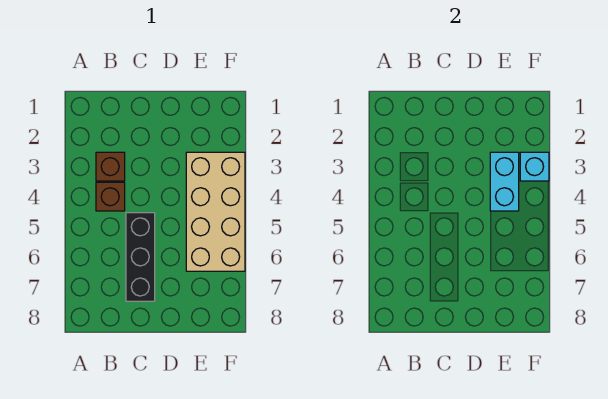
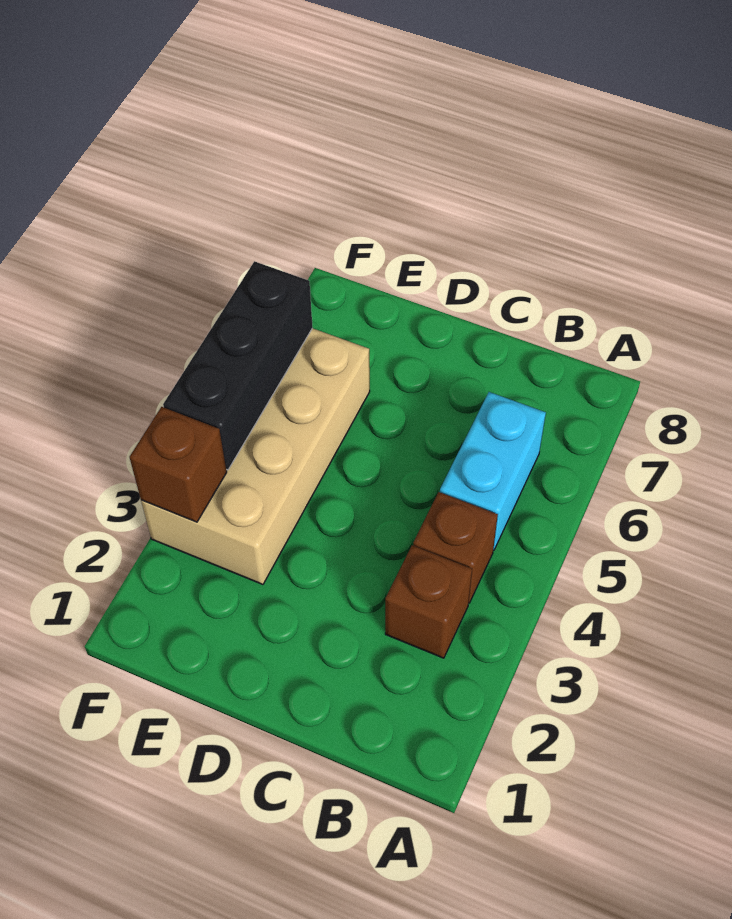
black brick C5:C7 level 1 -> black brick F4:F6 level 2
cyan brick E3:E4 level 2 -> cyan brick B5:B6 level 1
cyan brick F3 level 2 -> brown brick F3 level 2

